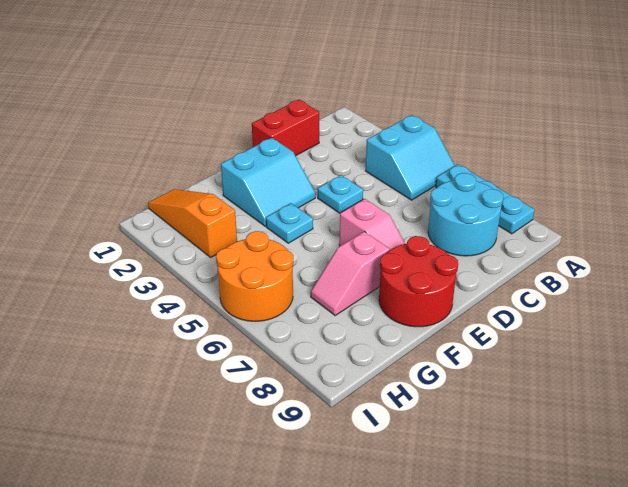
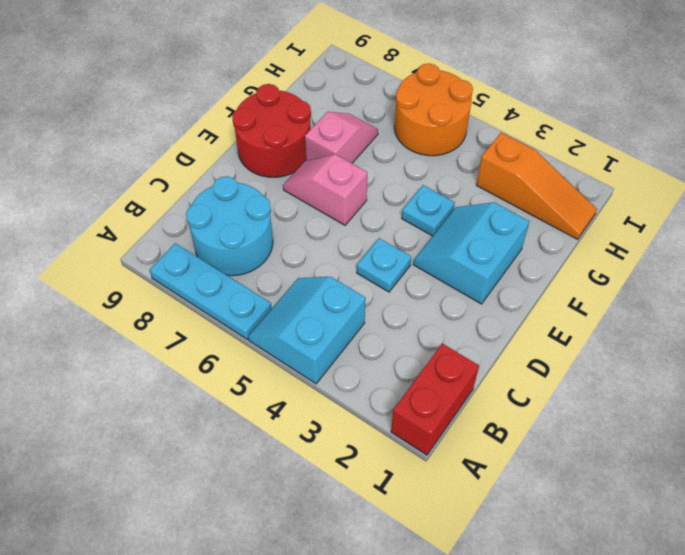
red brick C1:D1 level 1 -> red brick A1:B1 level 1

